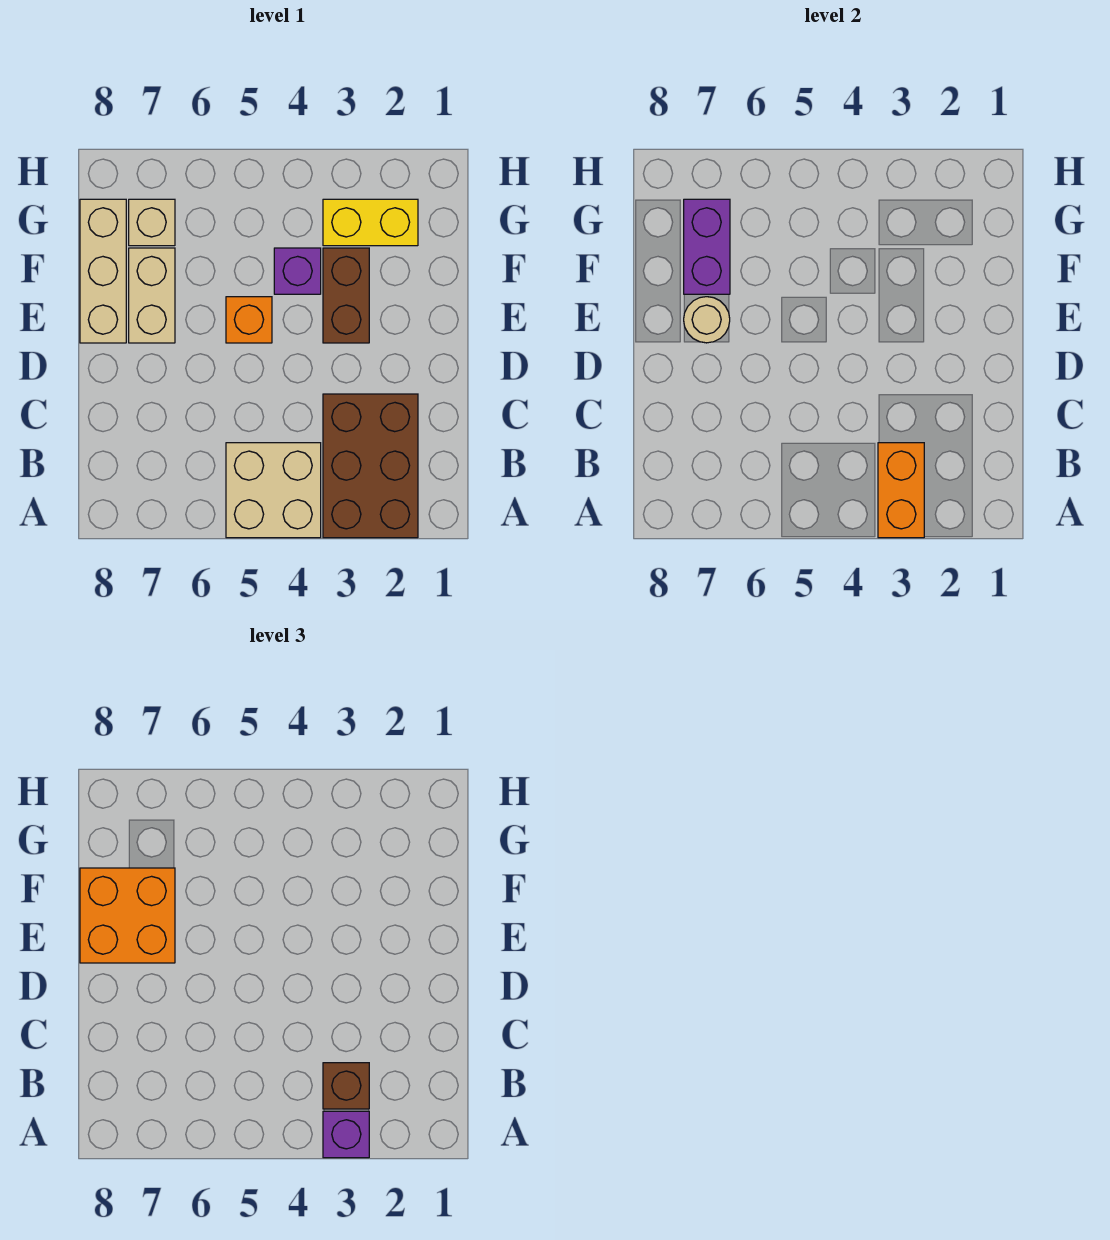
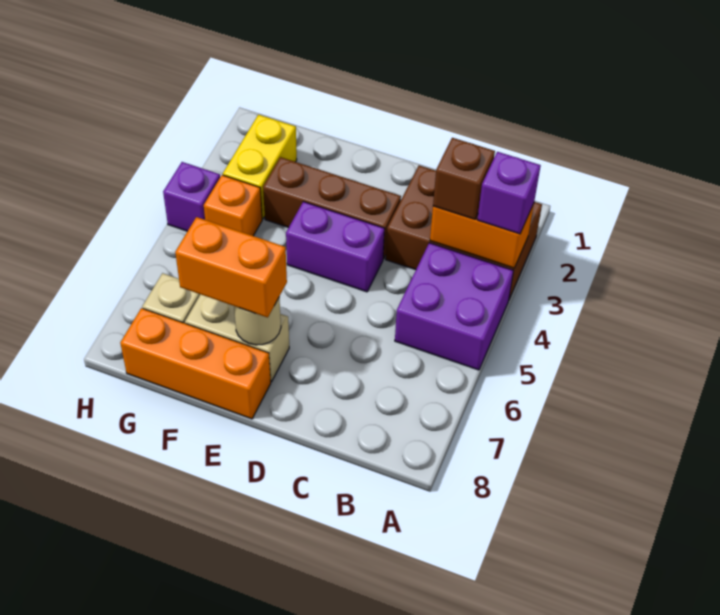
tan brick A4:B5 level 1 -> purple brick A4:B5 level 1
brown brick E3:F3 level 1 -> brown brick D3:F3 level 1
orange brick E5 level 1 -> orange brick G4 level 1
orange brick E7:F8 level 3 -> orange brick E7:F7 level 3
tan brick E8:G8 level 1 -> orange brick E8:G8 level 1
purple brick F4 level 1 -> purple brick H4 level 1
purple brick F7:G7 level 2 -> purple brick D4:E4 level 1

